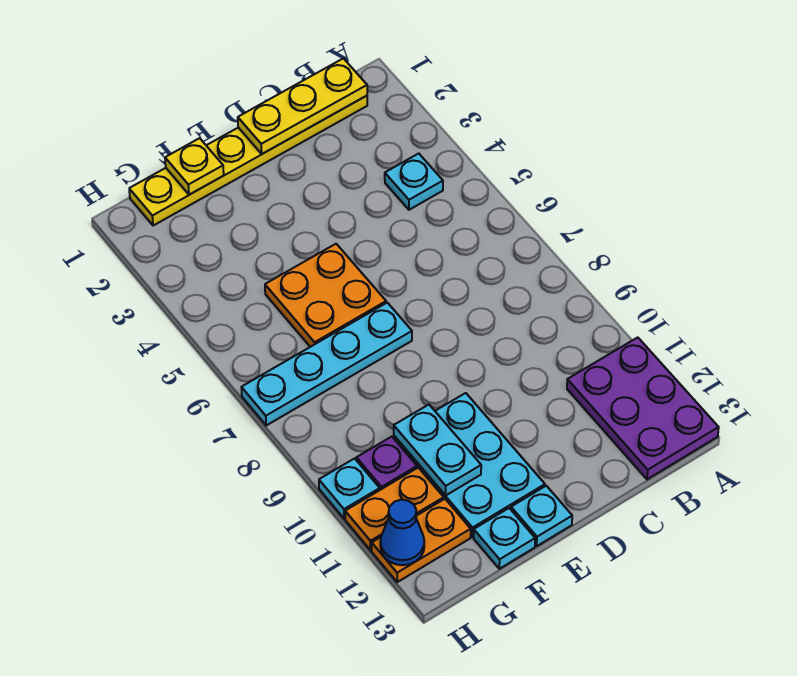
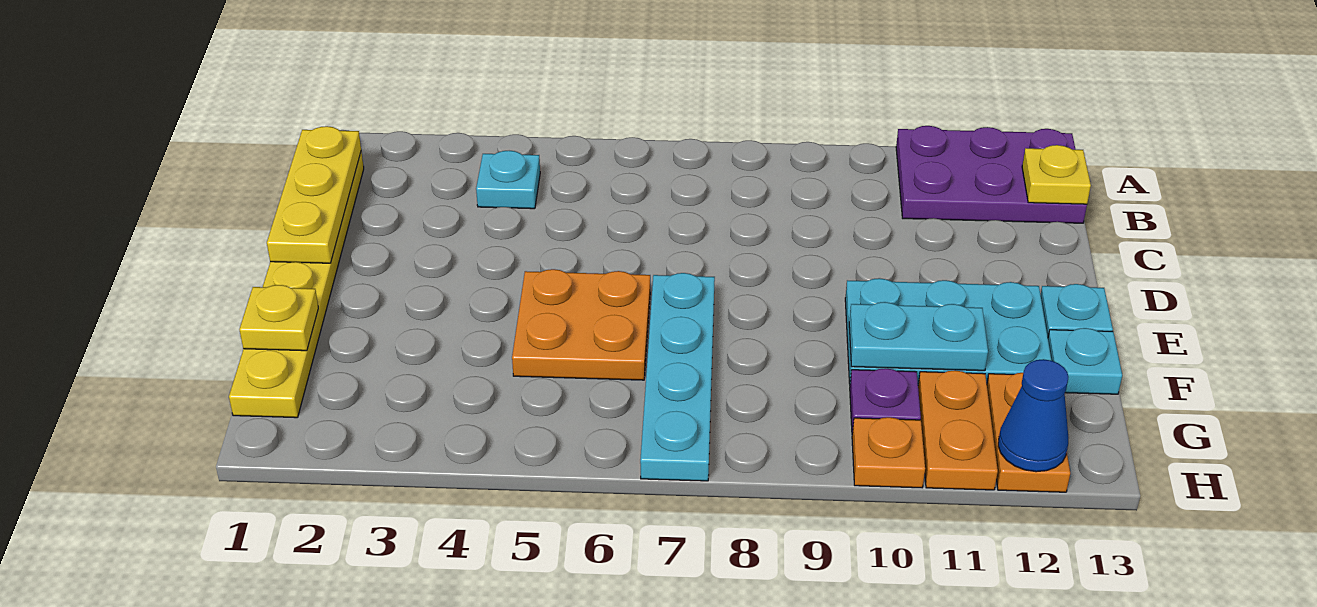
none -> yellow plate B13 level 2
cyan plate H10 level 1 -> orange plate H10 level 1

